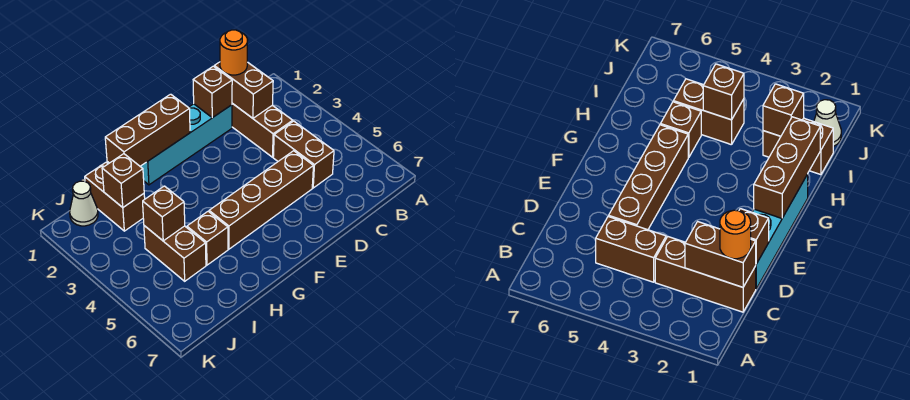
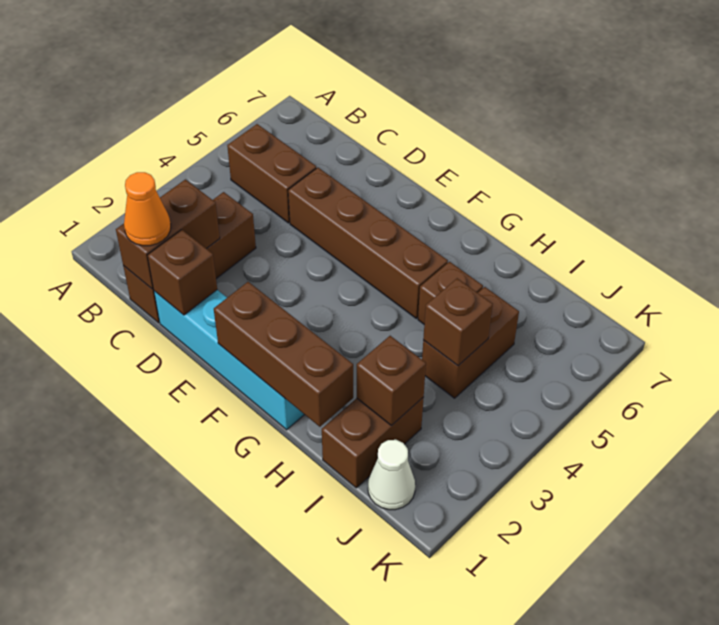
orange round brick C1 level 3 -> orange cone C1 level 3
brown brick C4:C5 level 1 -> brown brick B5:C5 level 1

